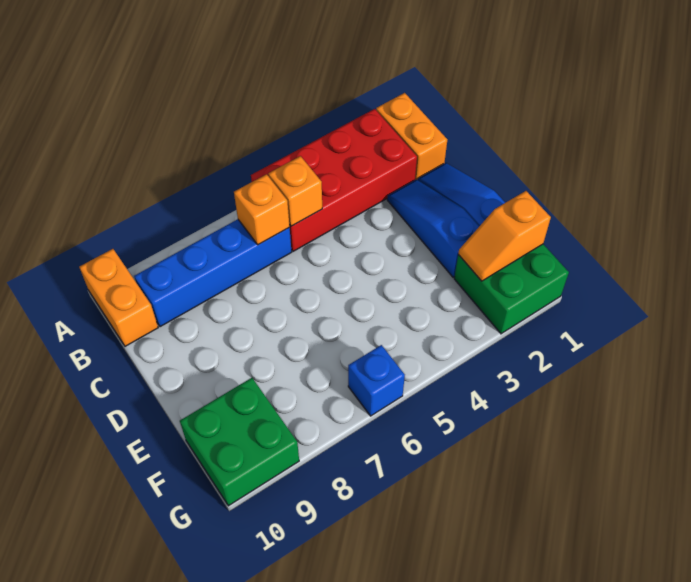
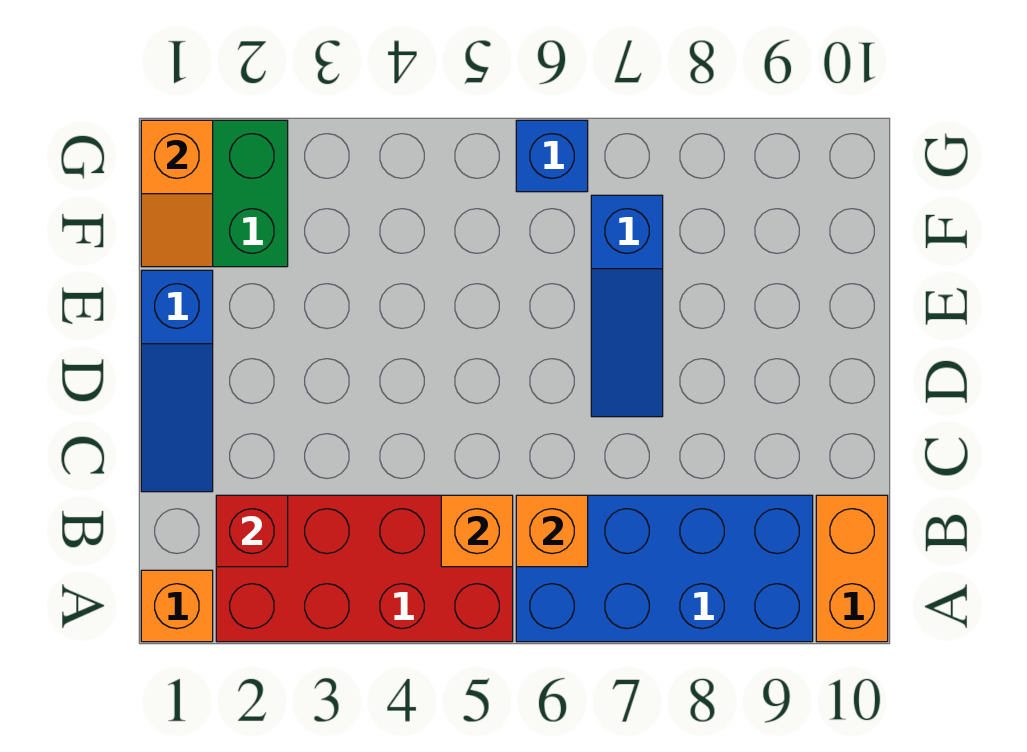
orange brick A1:B1 level 1 -> orange brick A1 level 1
none -> red brick B2 level 2
blue brick B6:B9 level 1 -> blue brick A6:B9 level 1
blue slope C2:E2 level 1 top E -> blue slope D7:F7 level 1 top F
orange slope F1:F2 level 2 top 1 -> orange slope F1:G1 level 2 top G
green brick F9:G10 level 1 -> none

